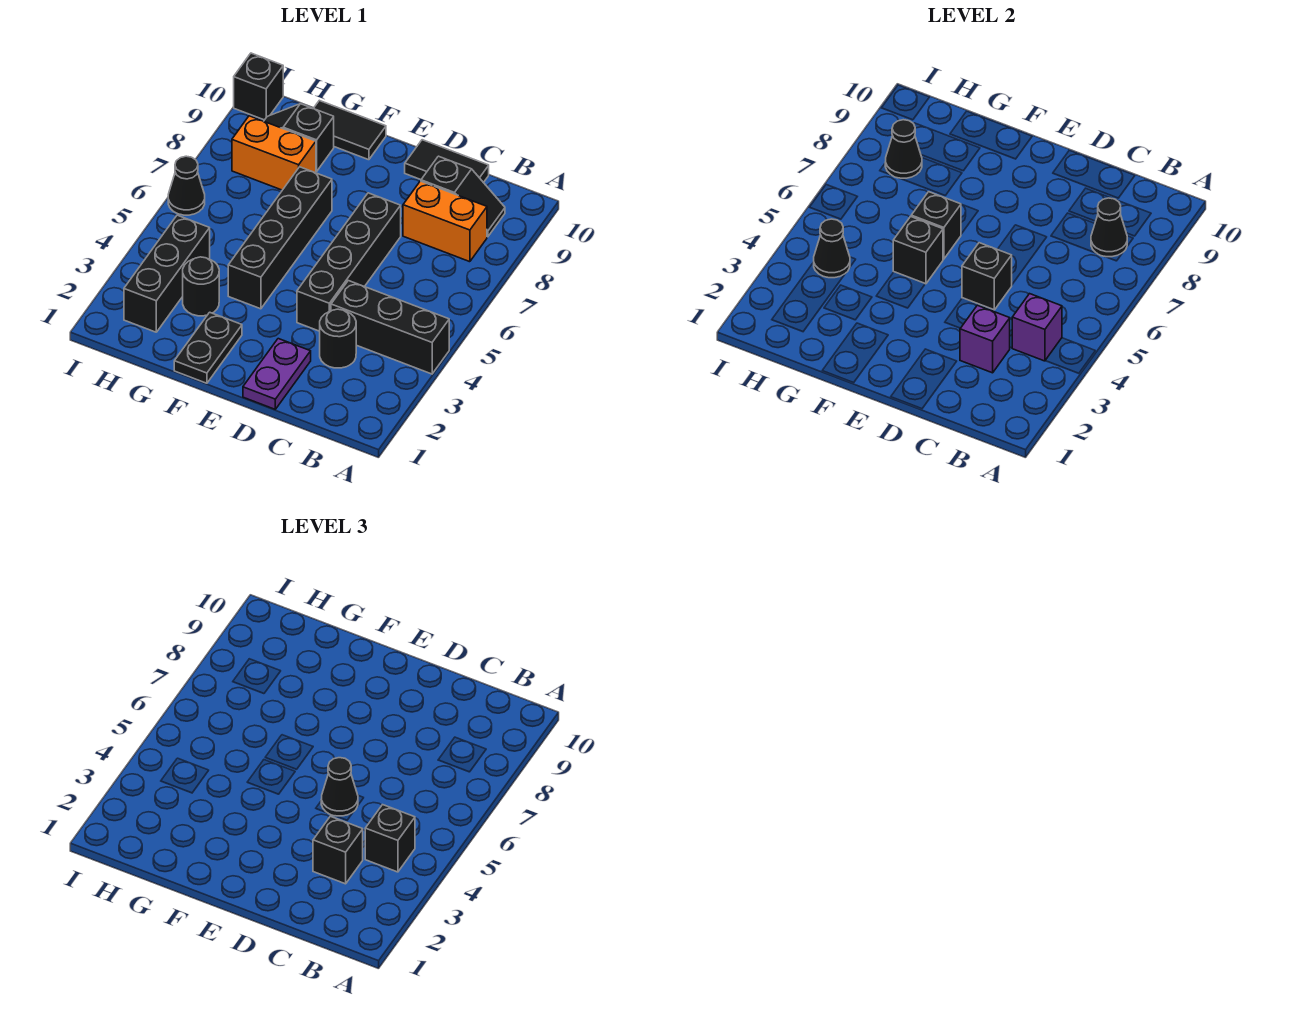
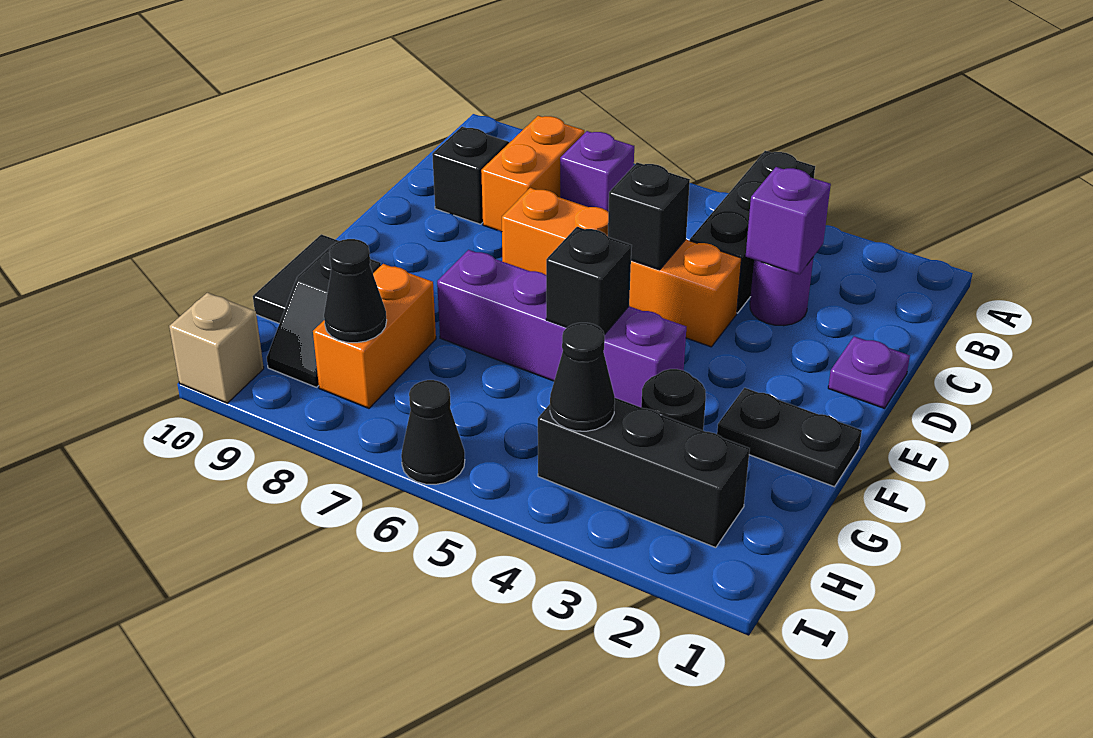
purple brick B4 level 2 -> purple brick B7 level 1
black brick B4 level 3 -> none
black cone B8 level 2 -> none
black round brick C3 level 1 -> purple round brick C3 level 1
black brick C3 level 3 -> none
black tile C10:D10 level 1 -> none
purple plate D1:D2 level 1 -> purple plate D1 level 1
black brick D4:D7 level 1 -> orange brick D4:D7 level 1
black cone D5 level 3 -> none
black brick F4:F7 level 1 -> purple brick F4:F7 level 1
black brick F6 level 2 -> none
black brick I10 level 1 -> tan brick I10 level 1

